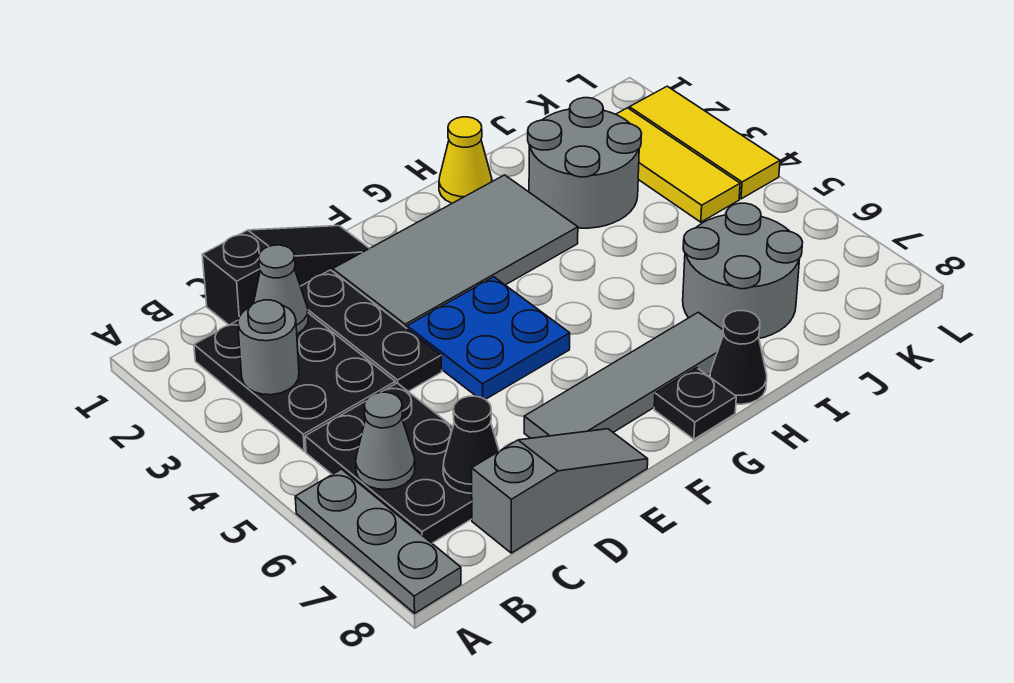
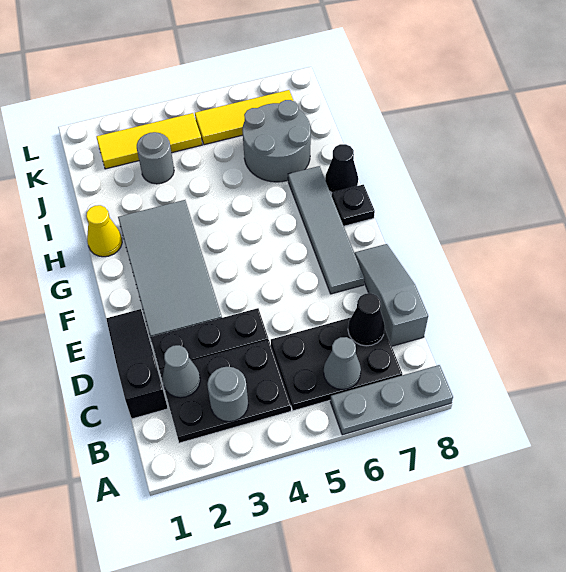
blue plate E4:F5 level 1 -> none
grey round brick I2:J3 level 1 -> grey round brick J3 level 1
yellow tile L2:L4 level 1 -> yellow tile K5:K7 level 1

